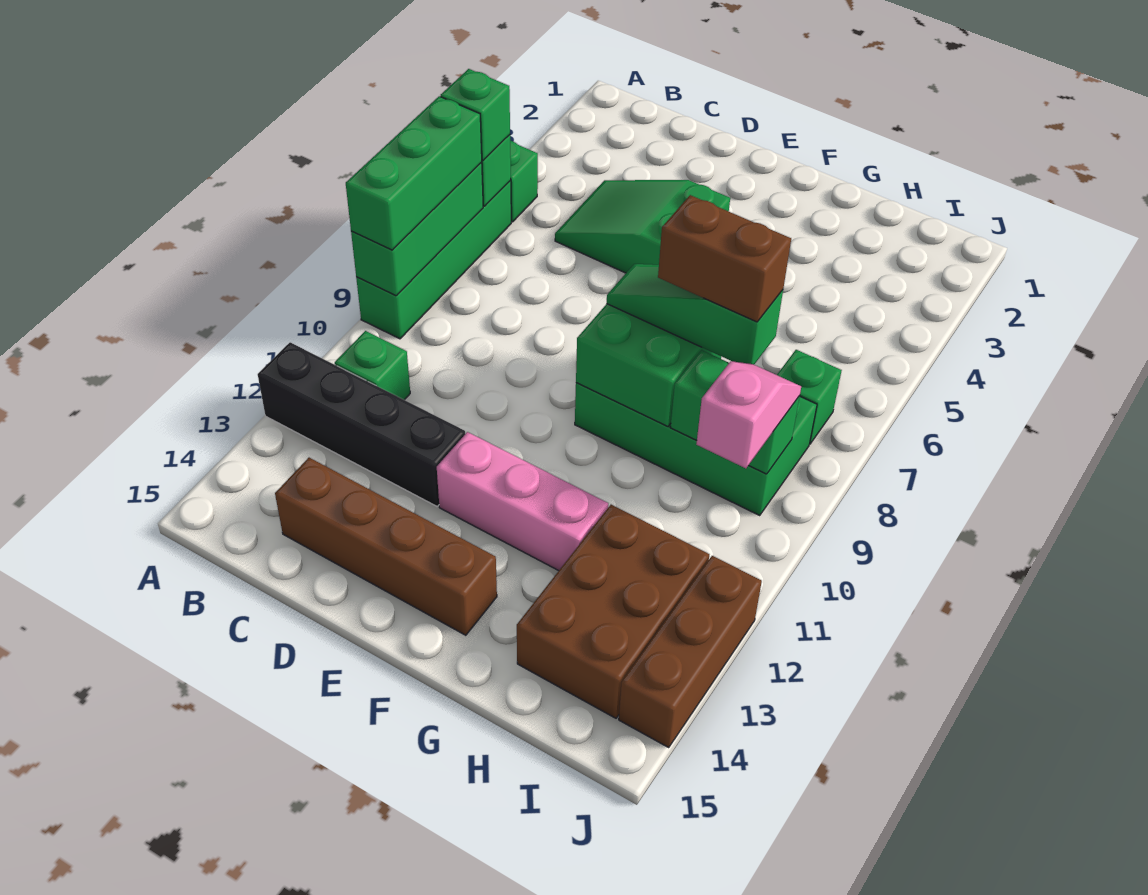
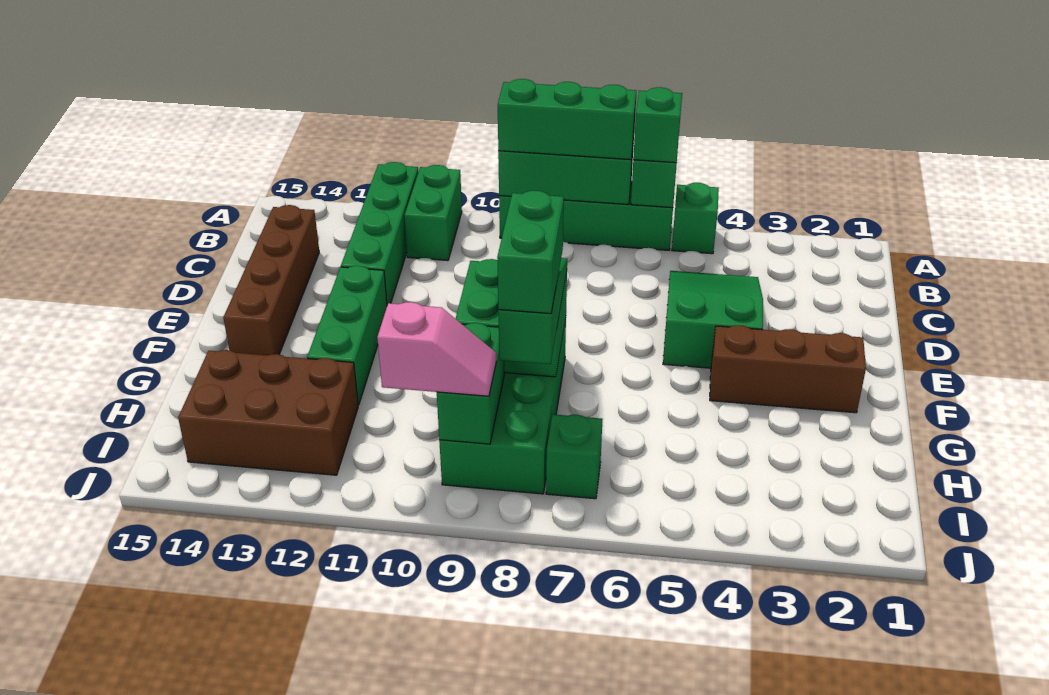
black brick A12:D12 level 1 -> green brick A12:D12 level 1
green brick B11 level 1 -> green brick A11:B11 level 1
pink brick E12:G12 level 1 -> green brick E12:G12 level 1
brown brick G8:H8 level 4 -> green brick G8:H8 level 4
brown brick J12:J14 level 1 -> brown brick F2:F4 level 1

